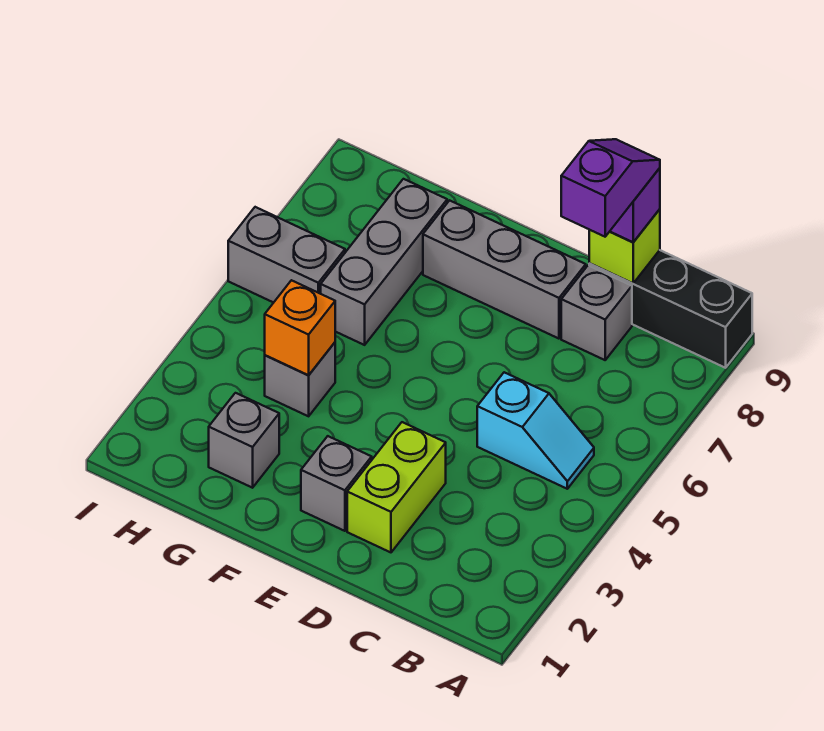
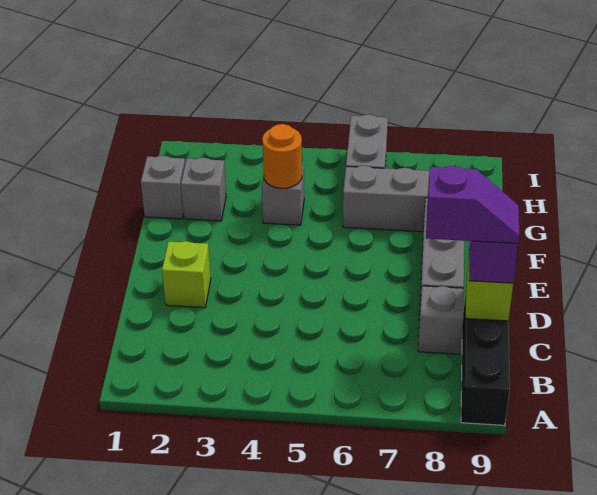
cyan slope B5:C5 level 1 top C -> none
lime brick D2:D3 level 1 -> lime brick D2 level 1
grey brick E2 level 1 -> grey brick G1 level 1
orange brick G4 level 2 -> orange round brick G4 level 2

